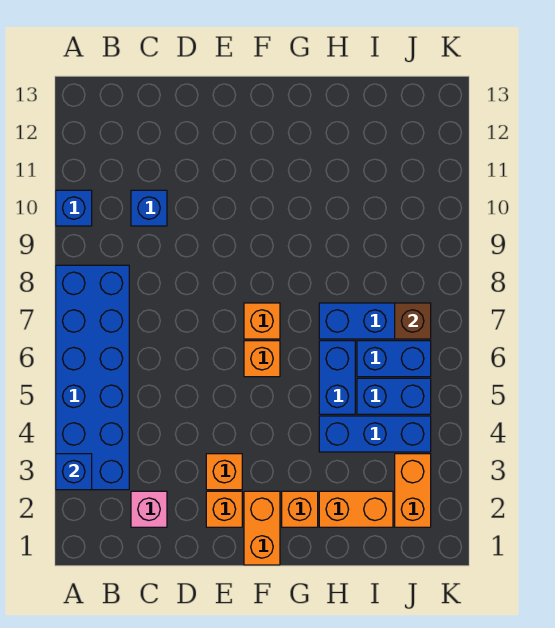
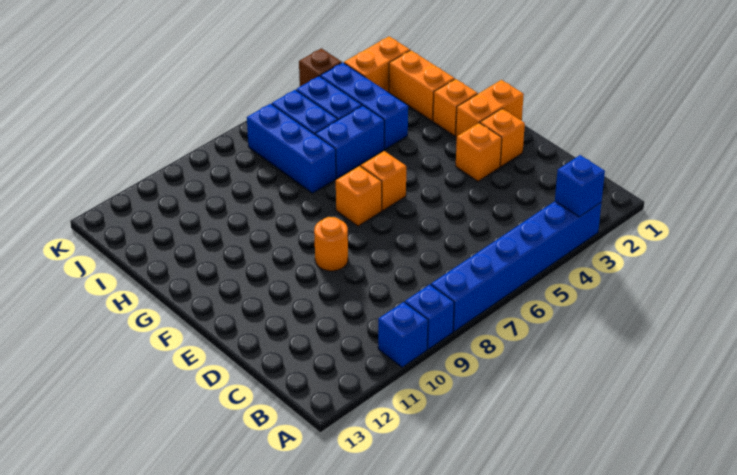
blue brick A3:B8 level 1 -> blue brick A3:A8 level 1
pink brick C2 level 1 -> none
blue brick C10 level 1 -> blue brick A9 level 1
none -> orange round brick E9 level 1
brown brick J7 level 2 -> brown brick K4 level 1

